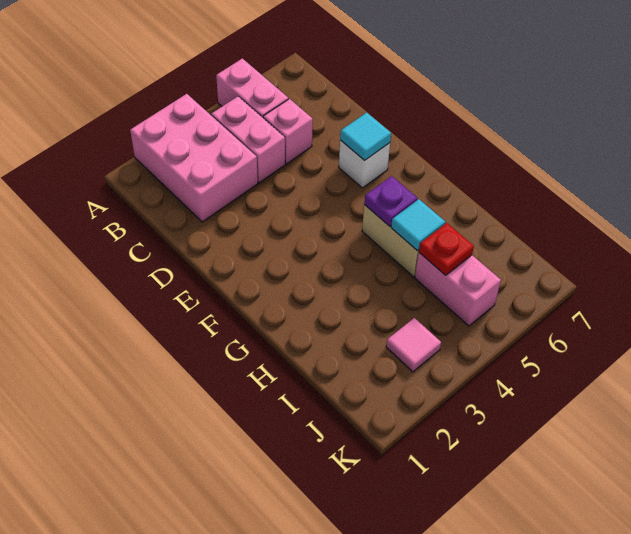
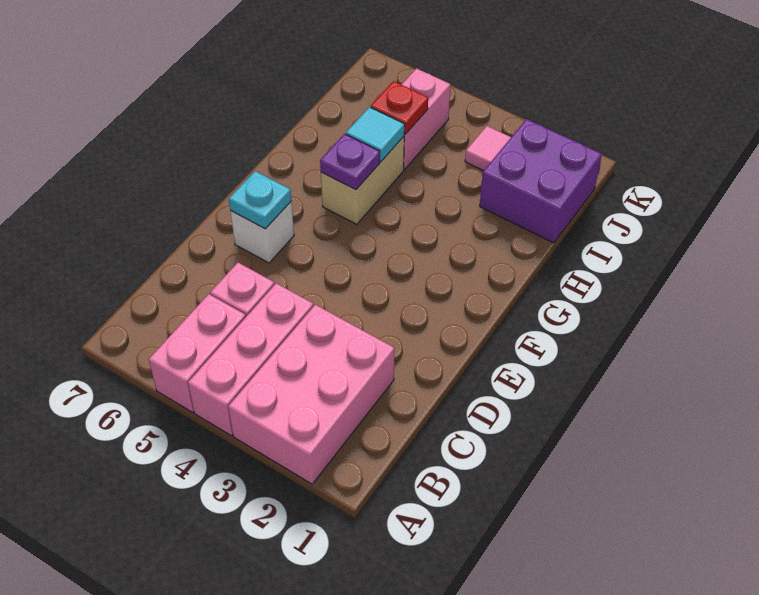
pink brick B4:C4 level 1 -> pink brick A4:C4 level 1
cyan tile E6 level 2 -> cyan plate E6 level 2
none -> purple brick I1:J2 level 1

